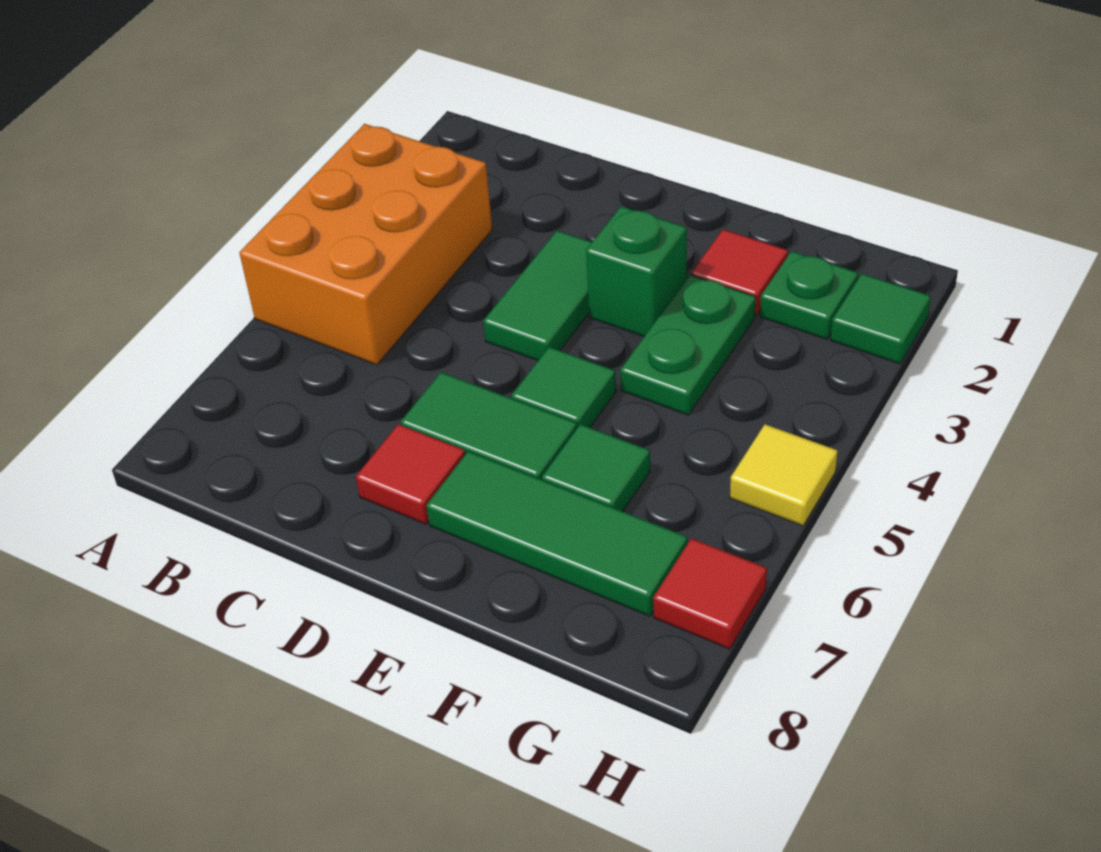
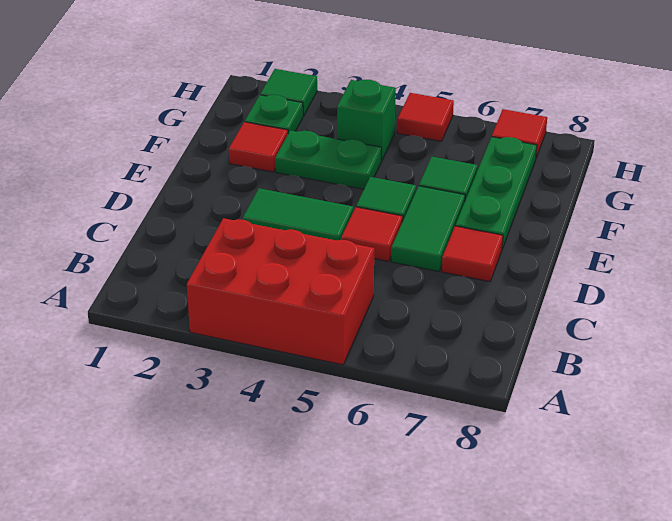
orange brick A3:B5 level 1 -> red brick A3:B5 level 1
none -> red tile D5 level 1
green brick E3 level 1 -> green brick G4 level 1
green tile E7:G7 level 1 -> green plate E7:G7 level 1
yellow tile H5 level 1 -> red tile H5 level 1

